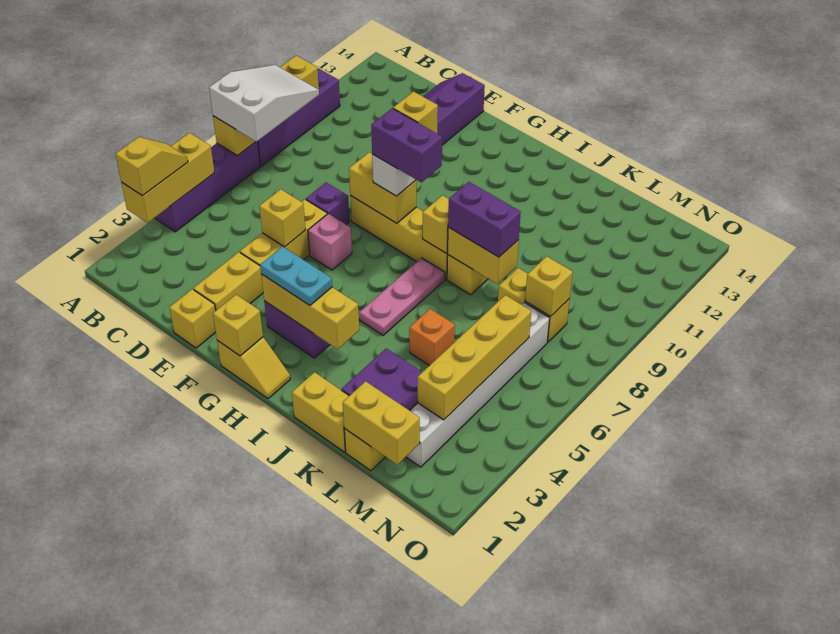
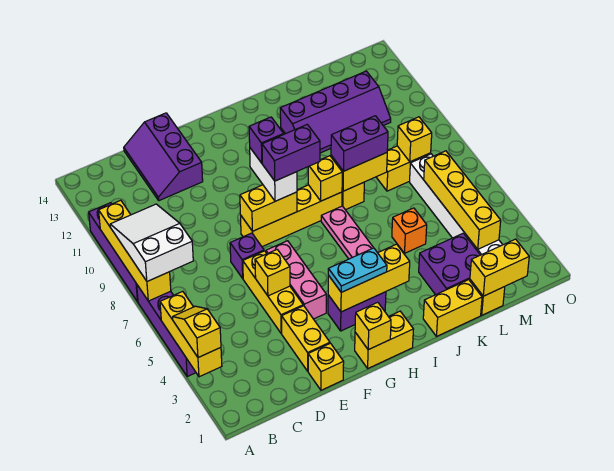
pink brick F6 level 1 -> pink brick F4:F6 level 1
yellow slope G1:H1 level 1 top G -> yellow brick G1:H1 level 1
yellow brick G9 level 4 -> purple brick G9 level 4
none -> purple slope J11:M12 level 1 top 12

